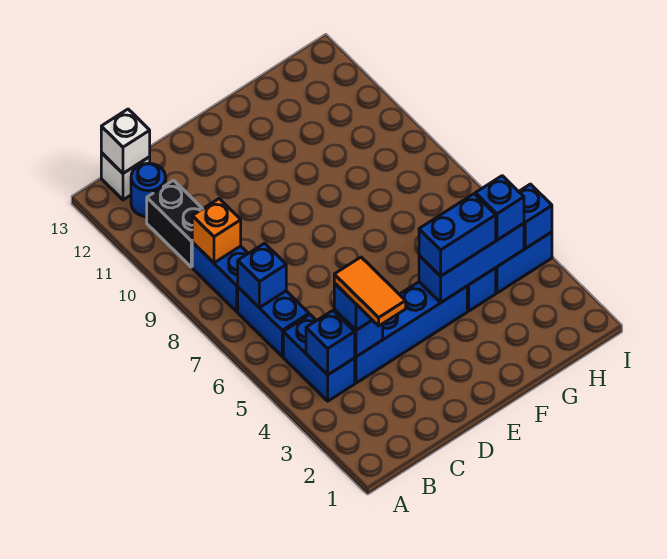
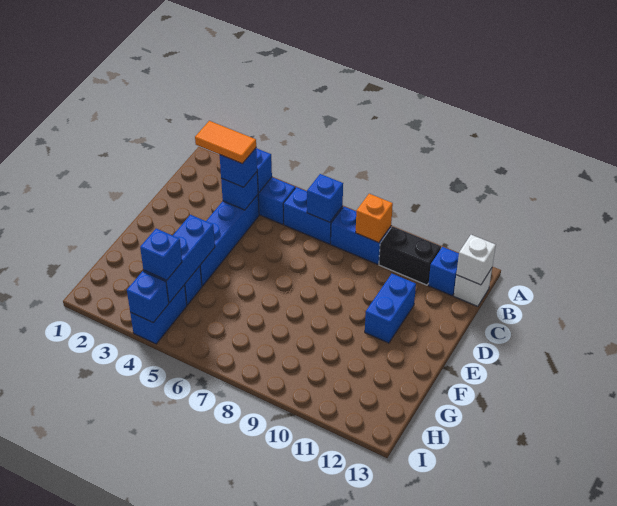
blue round brick B12 level 1 -> blue brick B12 level 1
blue brick F4:G4 level 3 -> blue brick D11:E11 level 1

